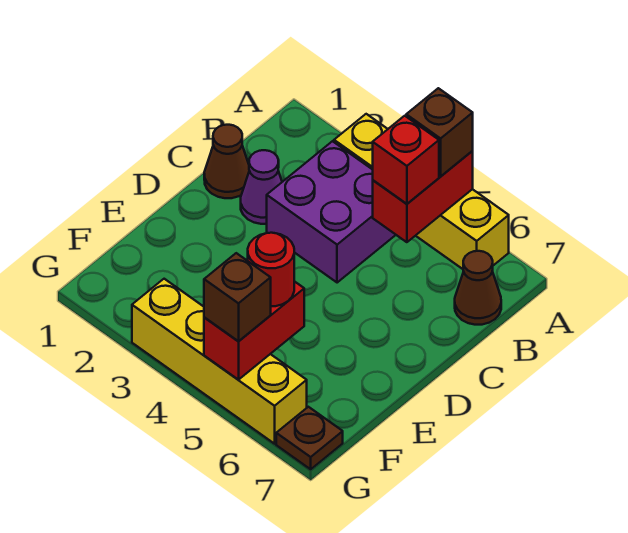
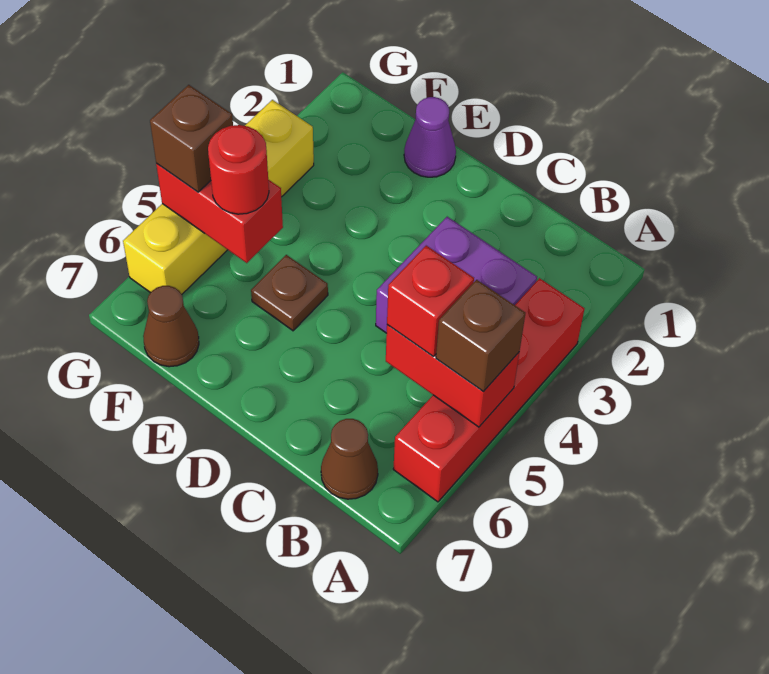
yellow brick A3:A6 level 1 -> red brick A3:A6 level 1
brown cone C1 level 1 -> brown cone F7 level 1
purple cone C2 level 1 -> purple cone E1 level 1
brown plate G7 level 1 -> brown plate E5 level 1

